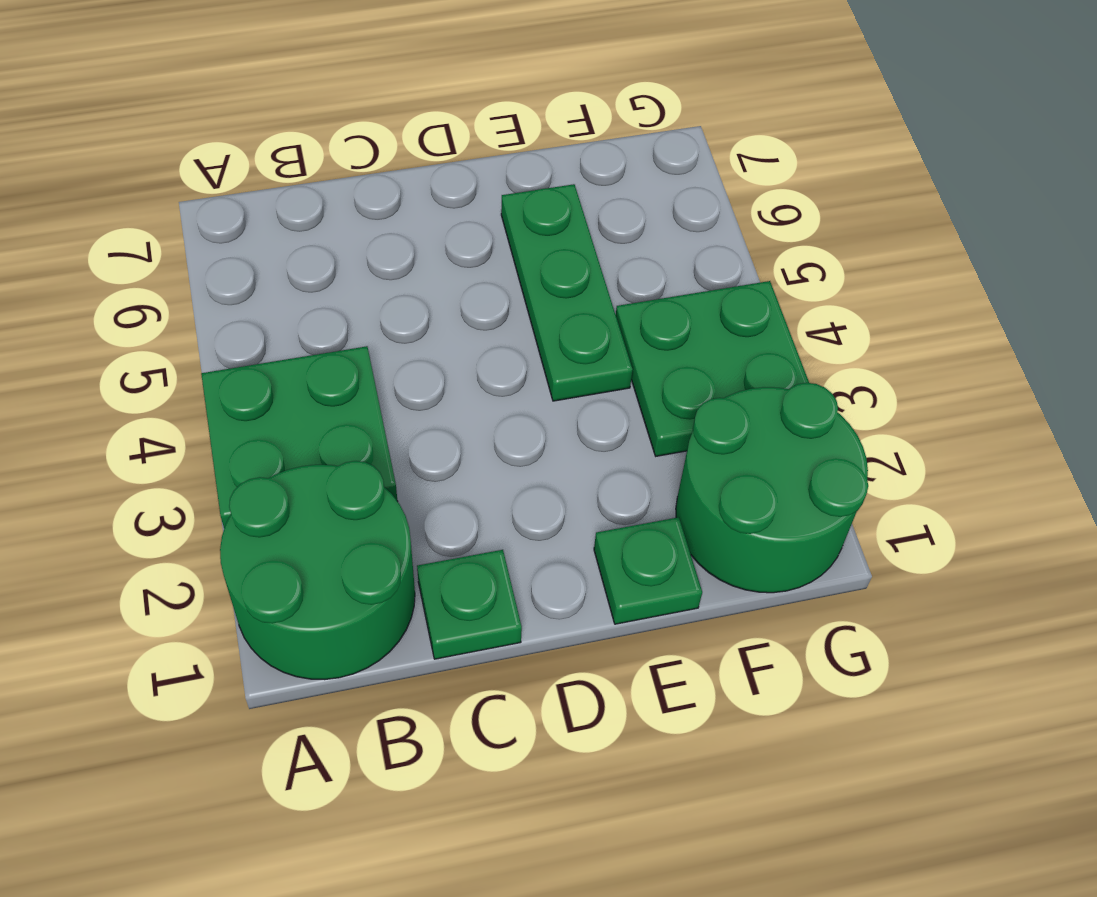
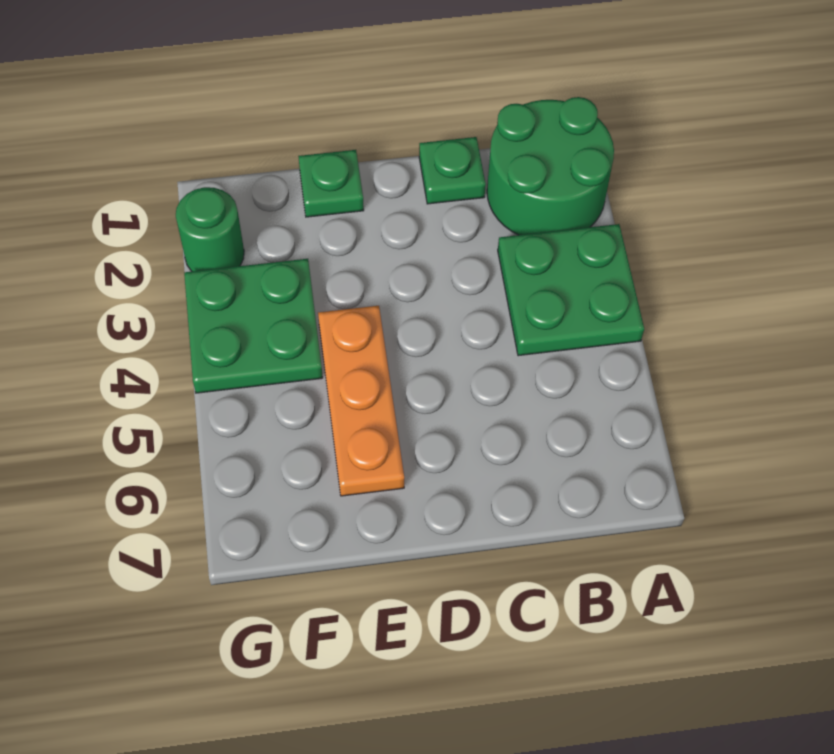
green plate E4:E6 level 1 -> orange plate E4:E6 level 1
green round brick F1:G2 level 1 -> green round brick G2 level 1

